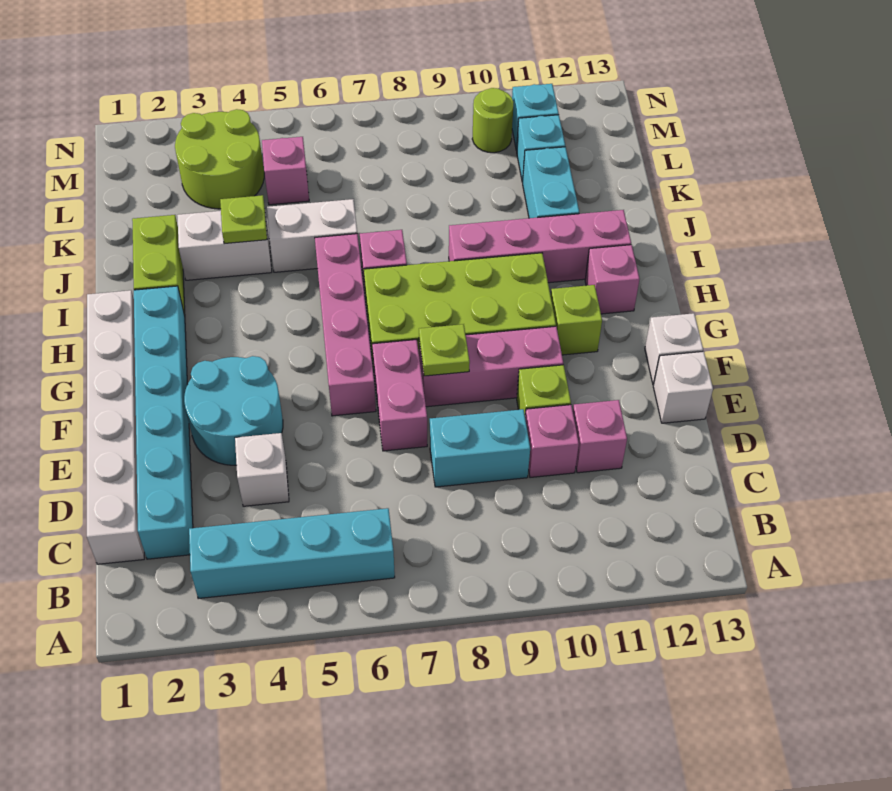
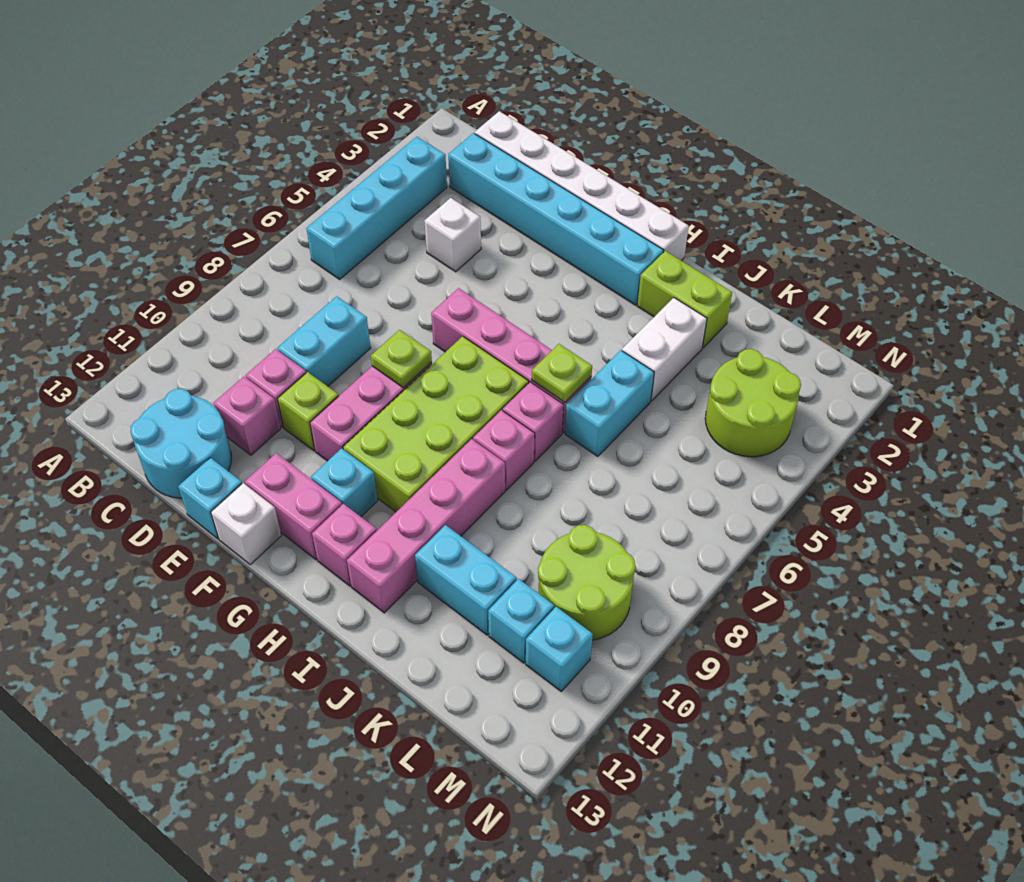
cyan round brick E3:F4 level 1 -> cyan round brick C12:D13 level 1
pink brick E7:F7 level 1 -> pink brick F12:G12 level 1
white brick E13 level 1 -> cyan brick E13 level 1
lime brick G11 level 1 -> cyan brick G11 level 1
lime plate J4 level 2 -> lime plate I6 level 2
white brick J5:J6 level 1 -> cyan brick J5:J6 level 1
pink brick L5 level 1 -> pink brick I8 level 1
lime round brick M10 level 1 -> lime round brick L9:M10 level 1

